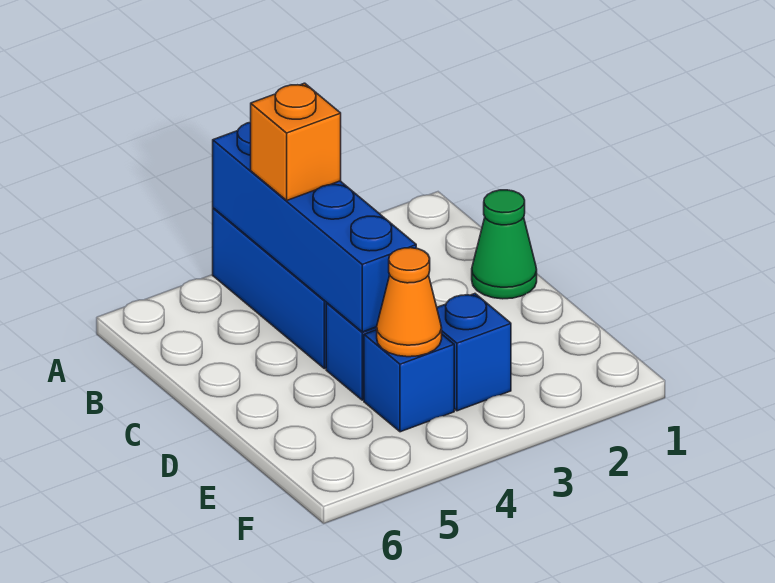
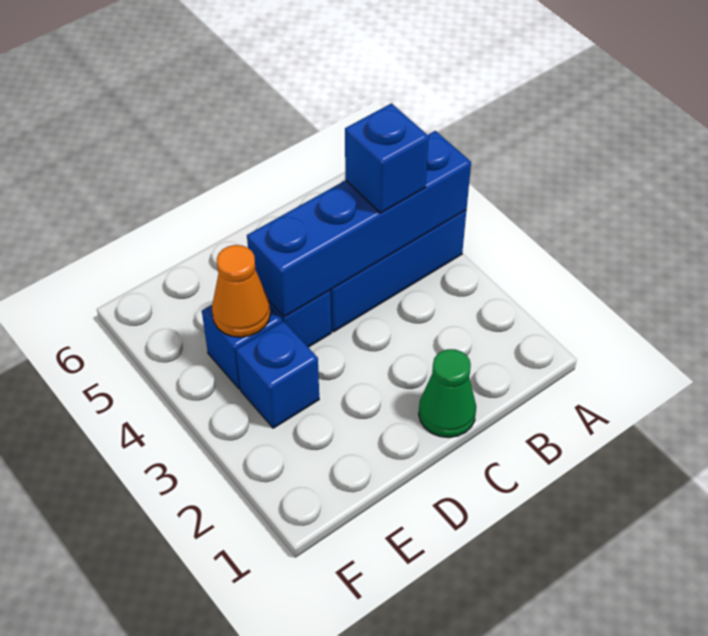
orange brick B4 level 3 -> blue brick B4 level 3

